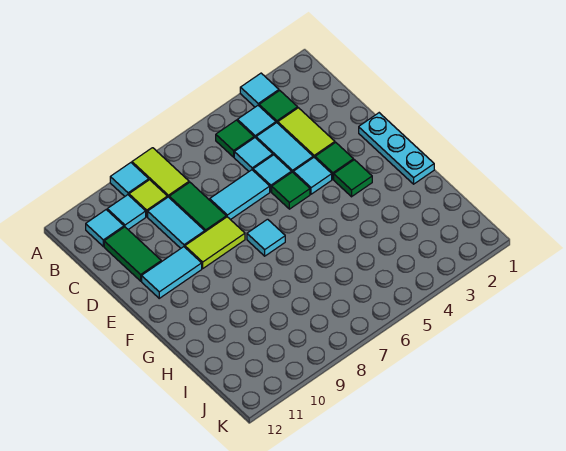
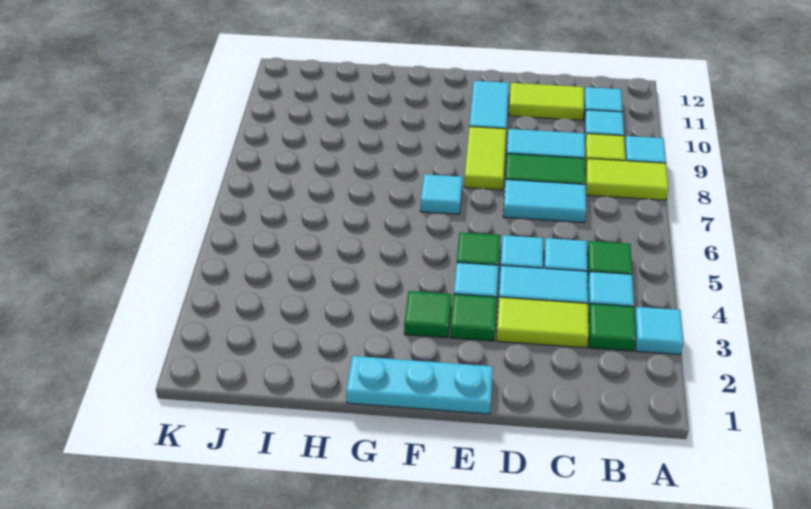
green tile C11:D11 level 1 -> lime tile C11:D11 level 1
cyan tile D6:D7 level 1 -> cyan tile C7:D7 level 1

